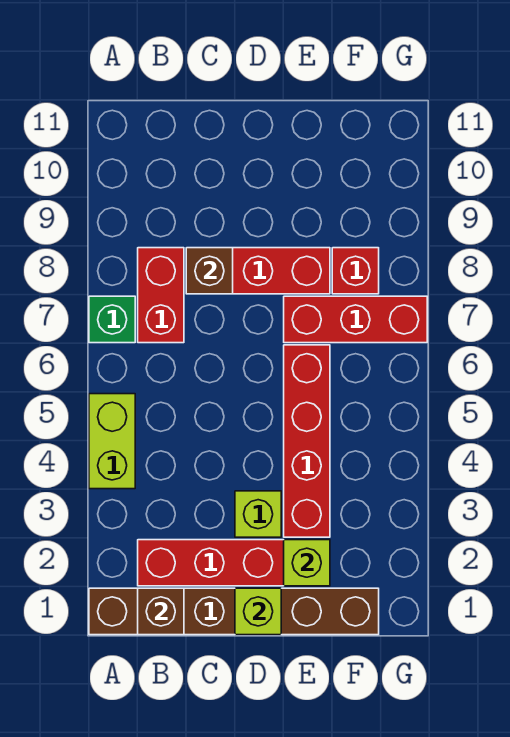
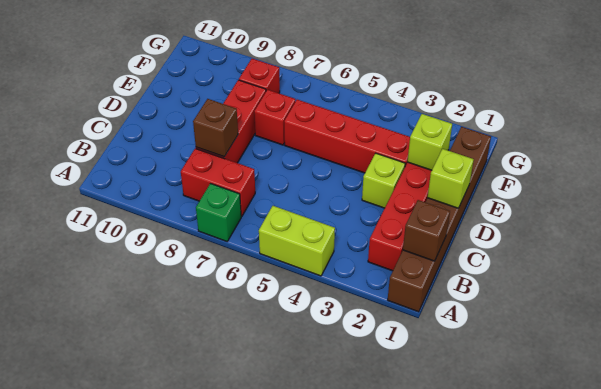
red brick E7:G7 level 1 -> red brick E7 level 1

